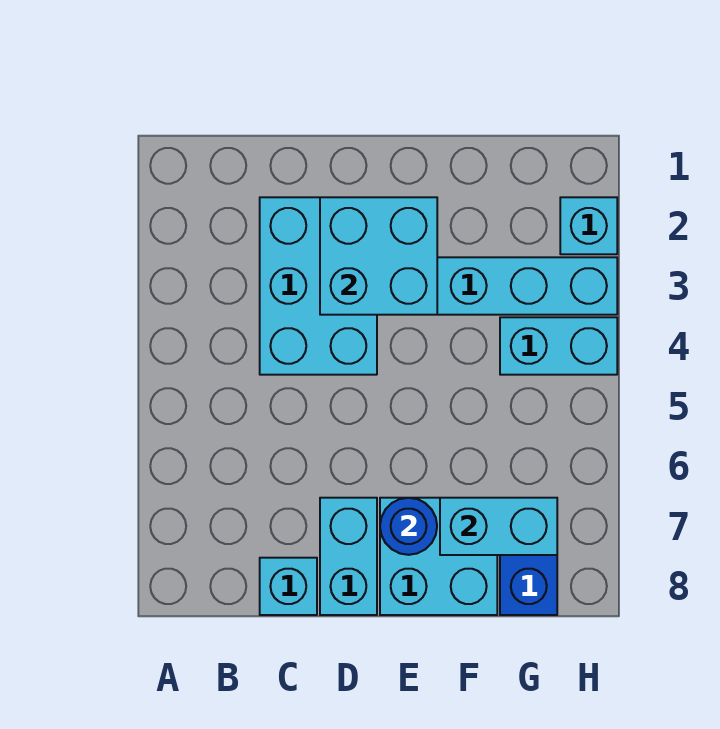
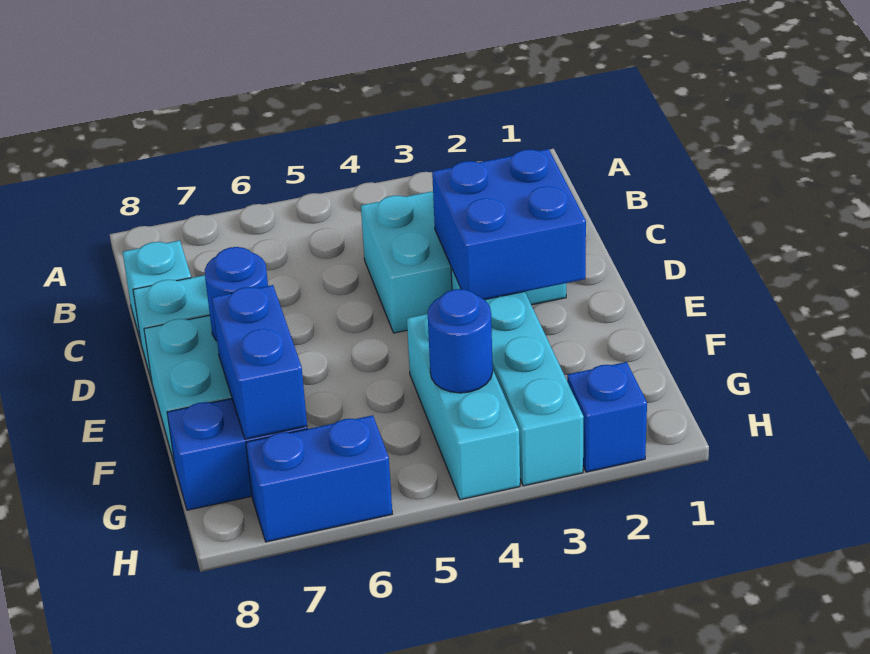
cyan brick D2:E3 level 2 -> blue brick D2:E3 level 2
cyan brick F7:G7 level 2 -> blue brick F7:G7 level 2
cyan brick G4:H4 level 1 -> cyan brick F4:H4 level 1
none -> blue round brick G4 level 2
cyan brick H2 level 1 -> blue brick H2 level 1
none -> blue brick H6:H7 level 1

